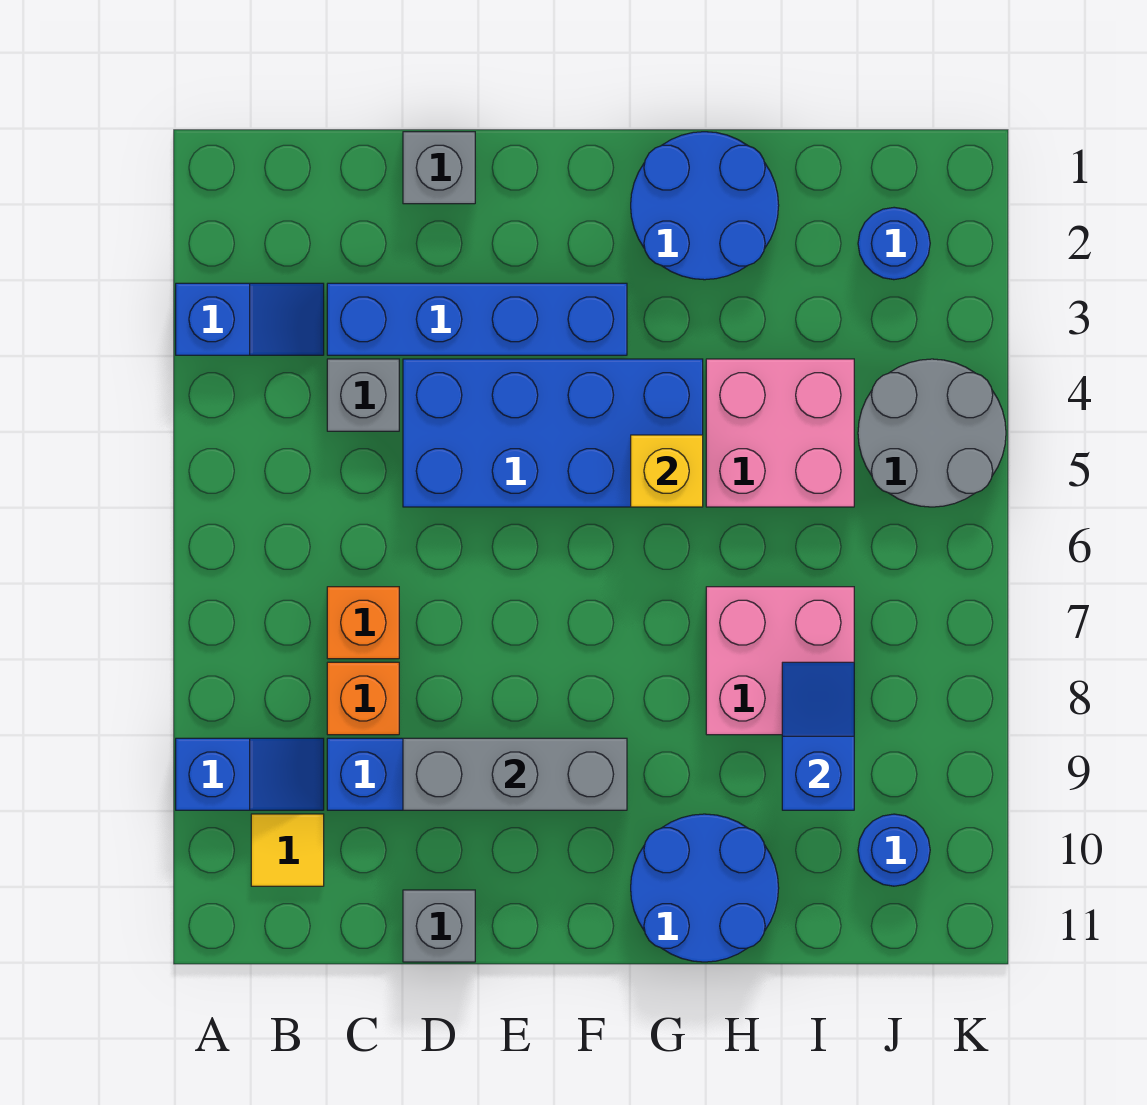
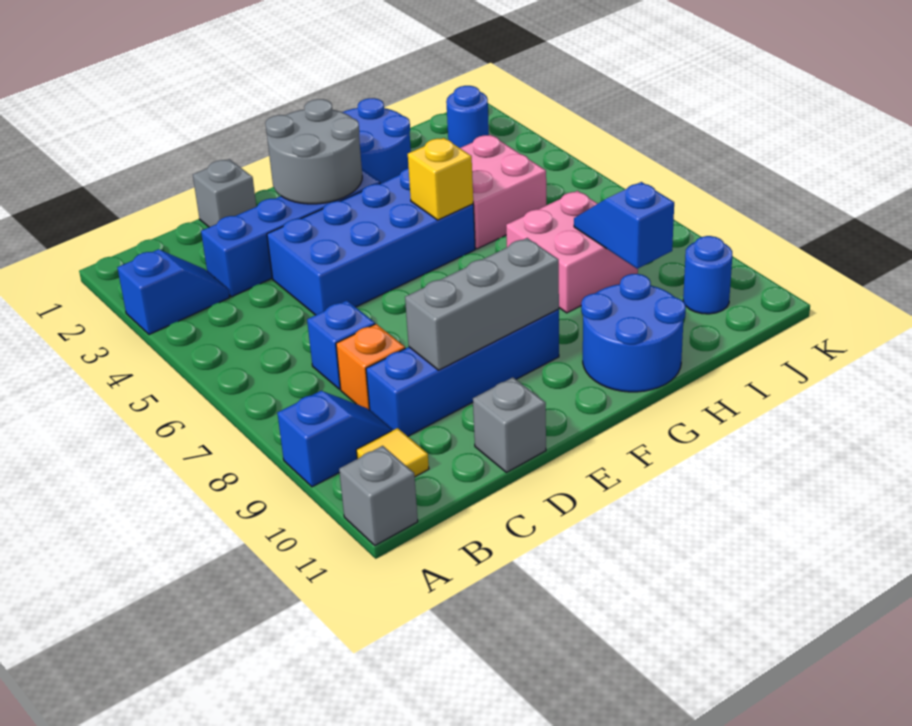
grey brick C4 level 1 -> grey brick A11 level 1
orange brick C7 level 1 -> blue brick C7 level 1
grey round brick J4:K5 level 1 -> grey round brick E2:F3 level 2

